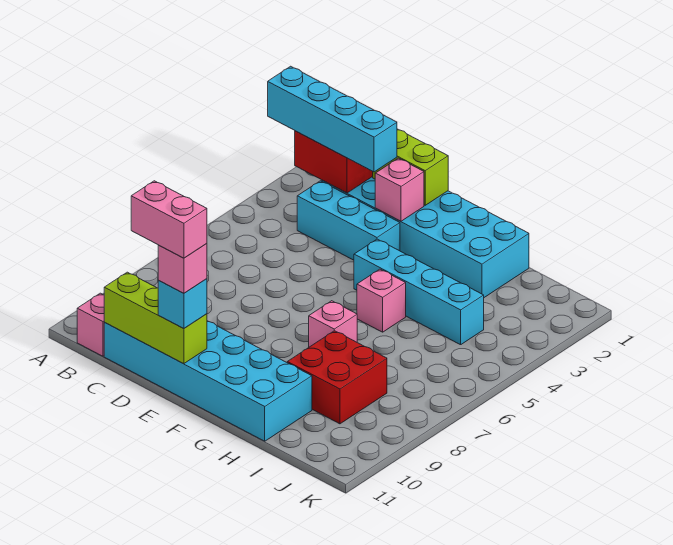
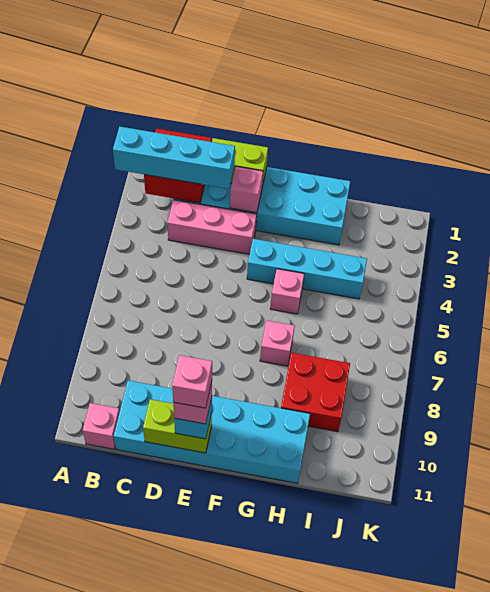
cyan brick C3:E3 level 1 -> pink brick C3:E3 level 1
lime brick C11:E11 level 2 -> lime brick D11:E11 level 2
pink brick D11:E11 level 5 -> pink brick E11 level 5

